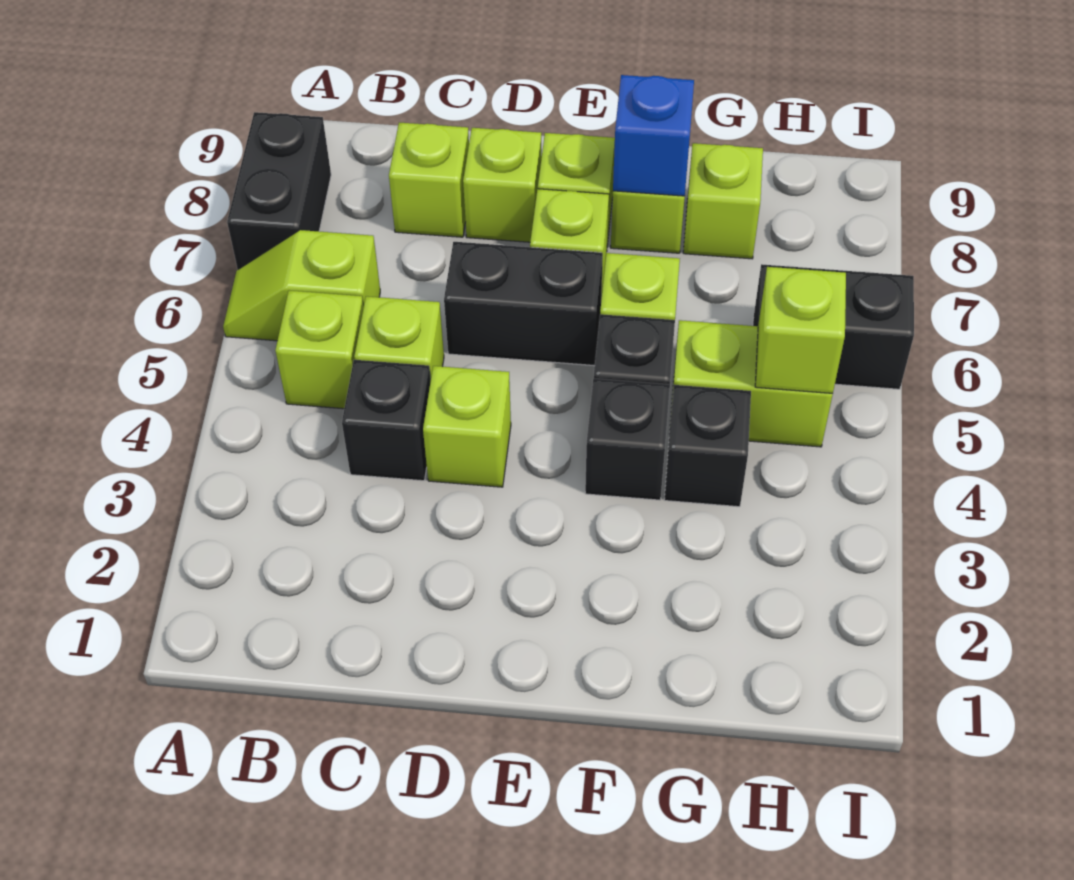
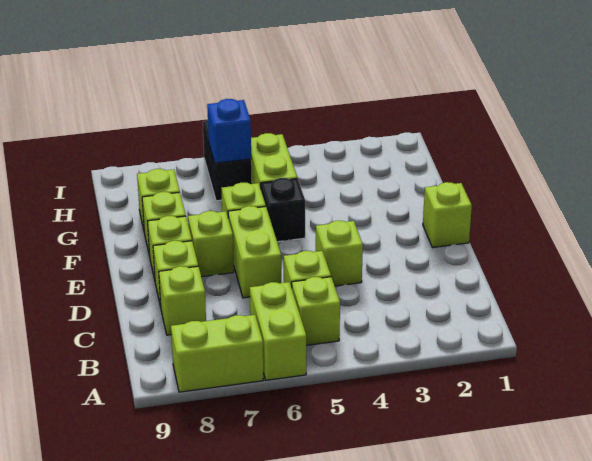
lime slope A6:B6 level 1 top B -> lime brick A6:B6 level 1
black brick A7:A8 level 1 -> lime brick A7:A8 level 1
black brick C4 level 1 -> none
black brick D6:E6 level 1 -> lime brick D6:E6 level 1
black brick F4 level 1 -> none
blue brick F8 level 2 -> blue brick H6 level 2
black brick G4 level 1 -> none
lime brick H5 level 2 -> lime brick E1 level 1

